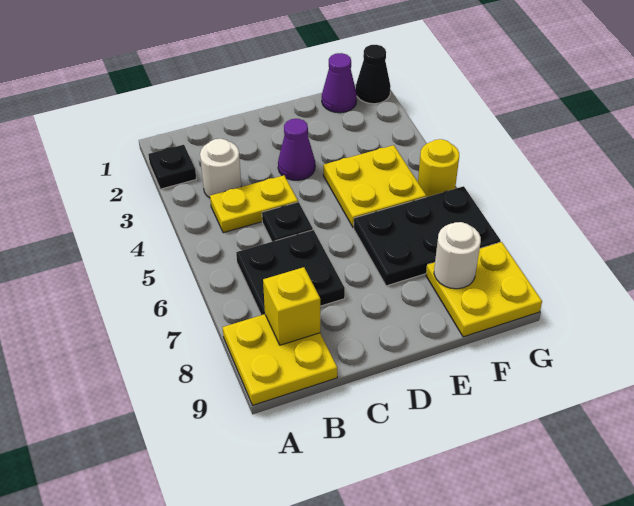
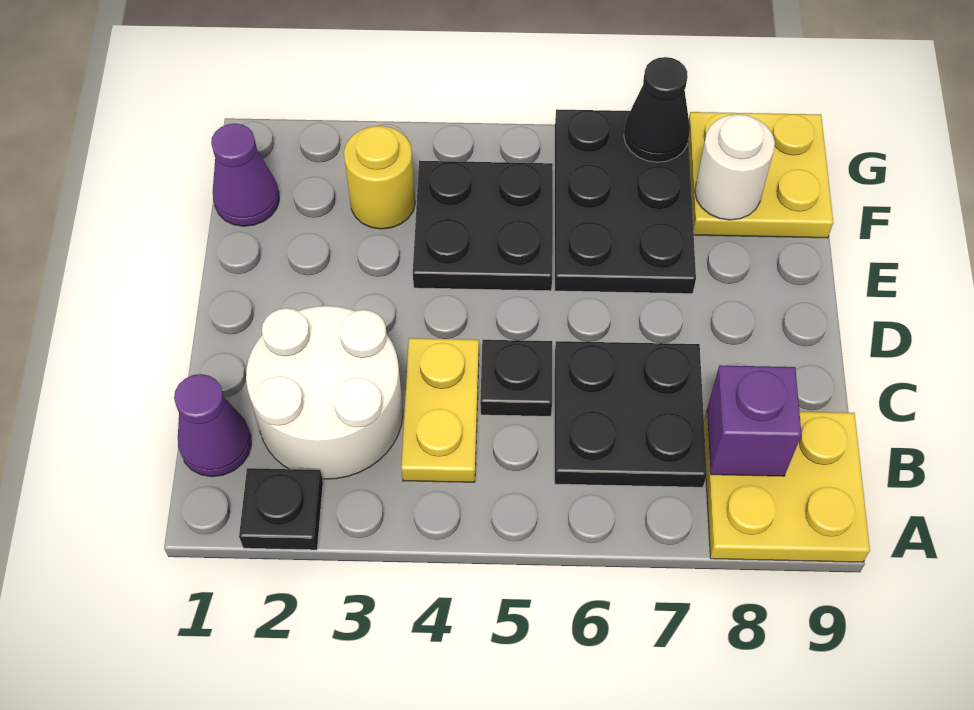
white round brick B3 level 1 -> white round brick B2:C3 level 1
yellow brick B8 level 2 -> purple brick B8 level 2
purple cone D3 level 1 -> purple cone B1 level 1
yellow plate E4:F5 level 1 -> black plate E4:F5 level 1
black cone G1 level 1 -> black cone G7 level 2
yellow round brick G5 level 1 -> yellow round brick F3 level 1

